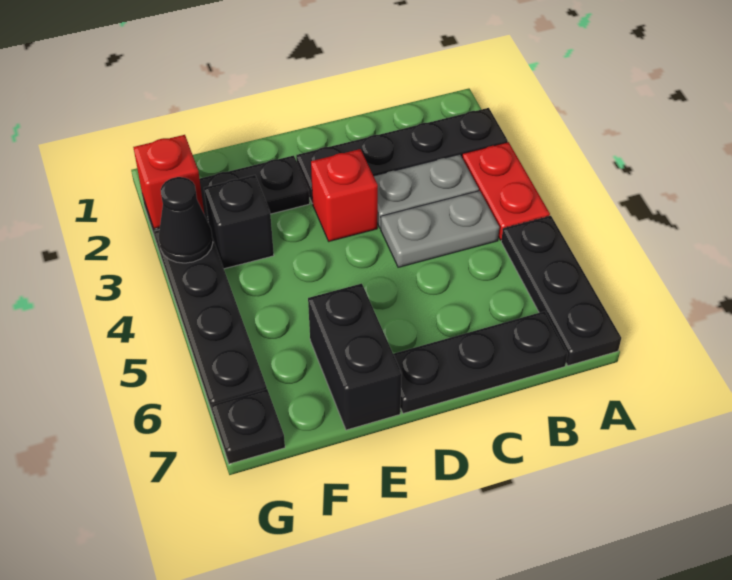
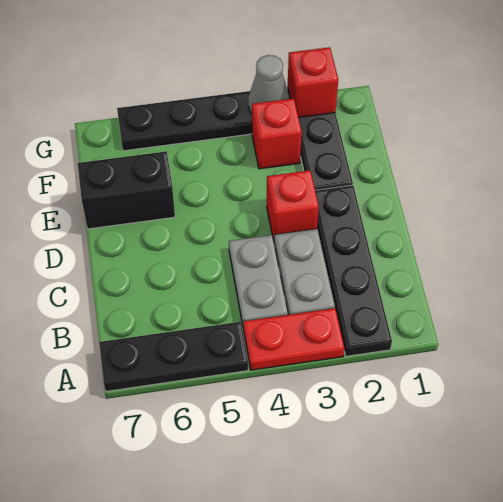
black plate B7:D7 level 1 -> none
black brick F3 level 1 -> red brick F3 level 1
black cone G3 level 2 -> grey cone G3 level 2
black plate G7 level 1 -> none

